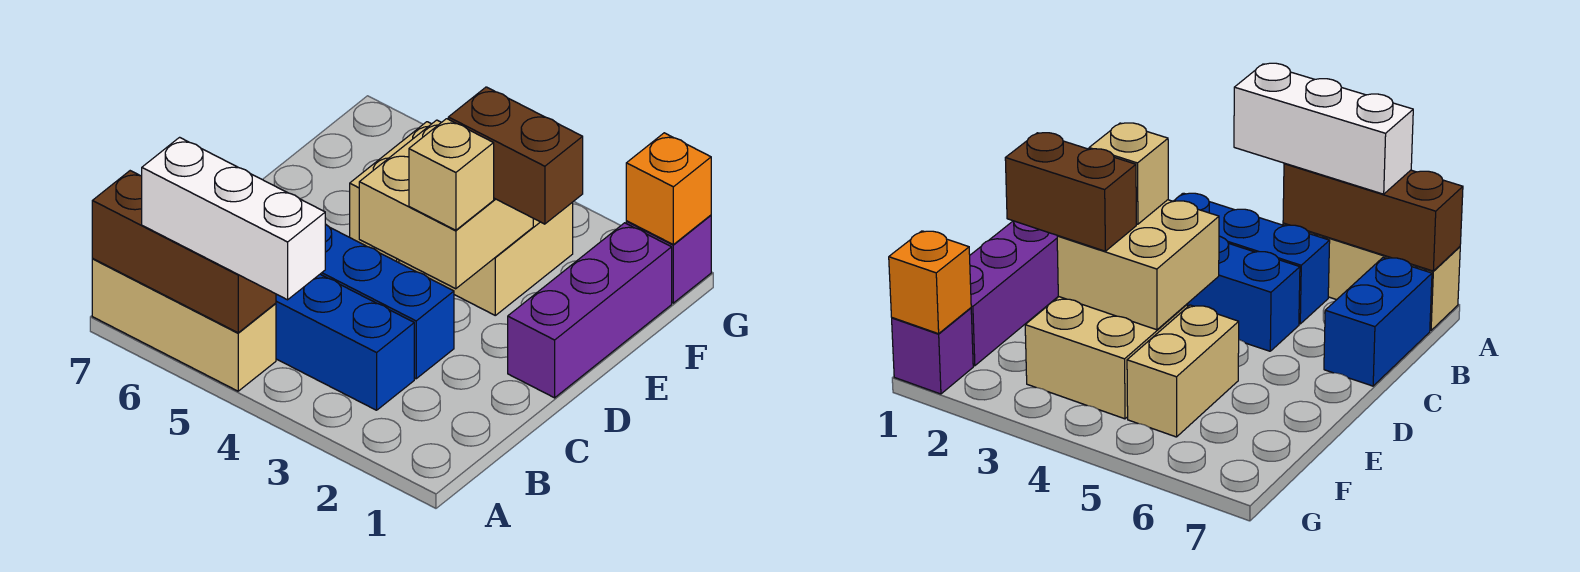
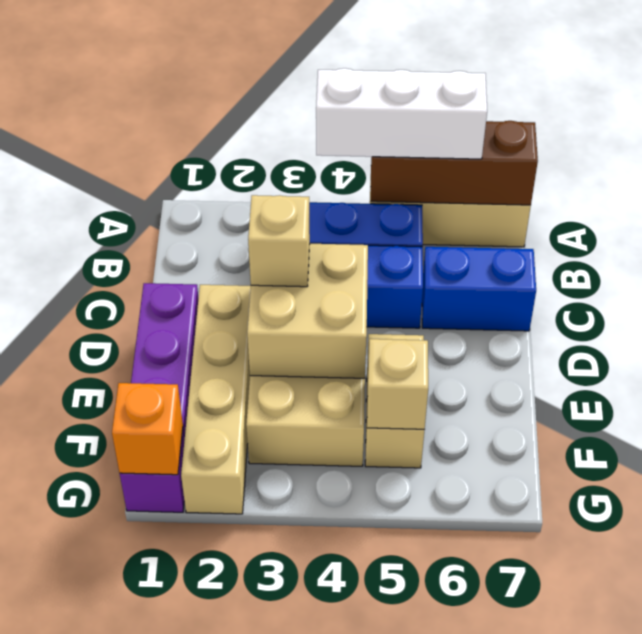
blue brick B7:C7 level 1 -> blue brick C6:C7 level 1
none -> tan brick D2:G2 level 1
brown brick E2:E3 level 3 -> none
none -> tan brick F5 level 2

